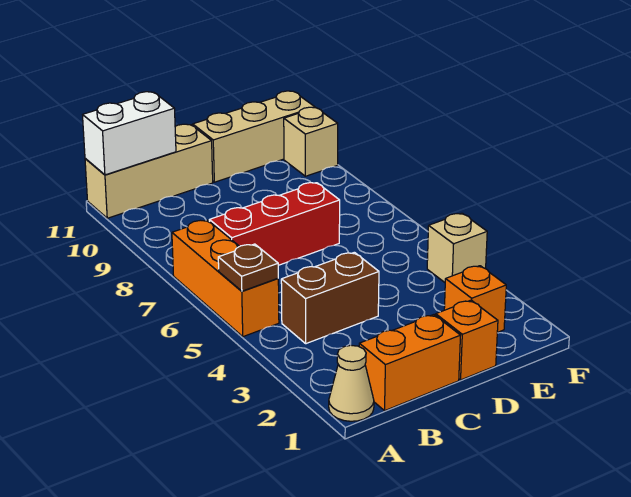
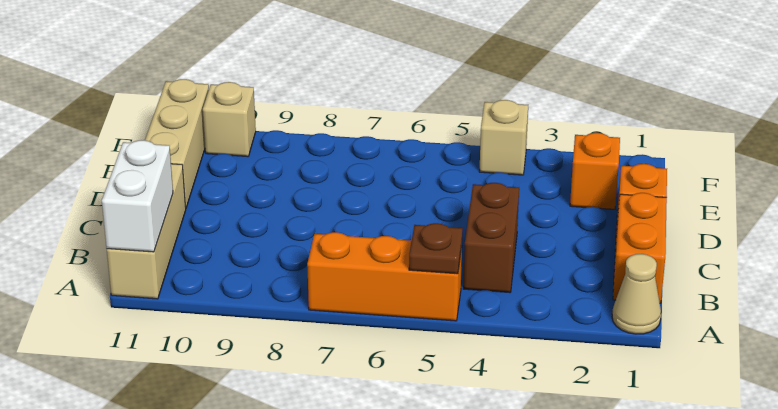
red brick B7:D7 level 1 -> none

